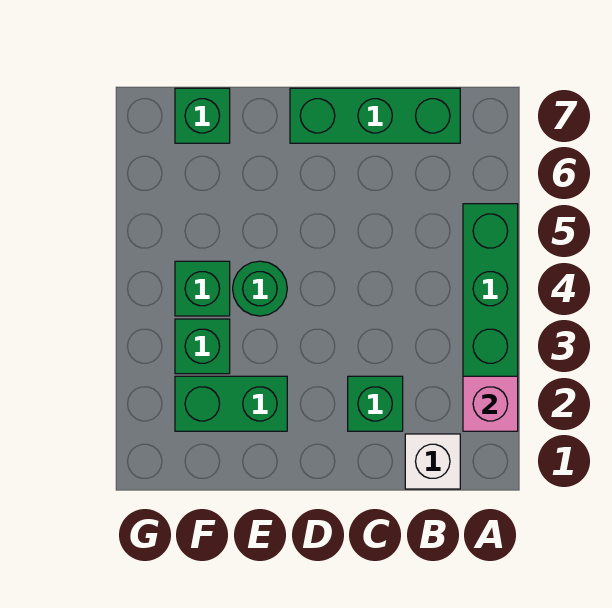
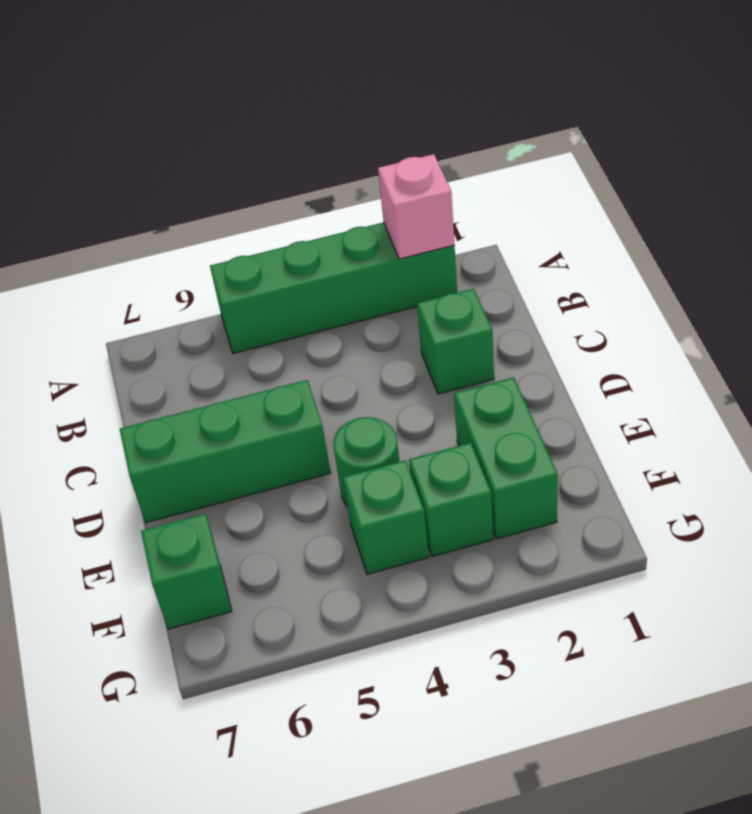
white brick B1 level 1 -> none
green brick B7:D7 level 1 -> green brick D5:D7 level 1

